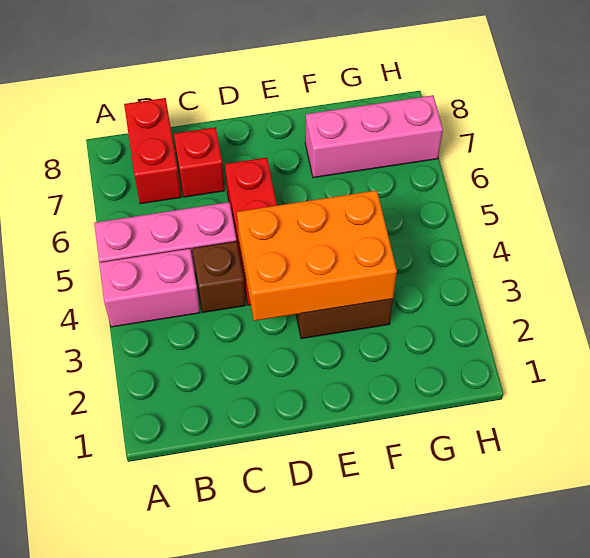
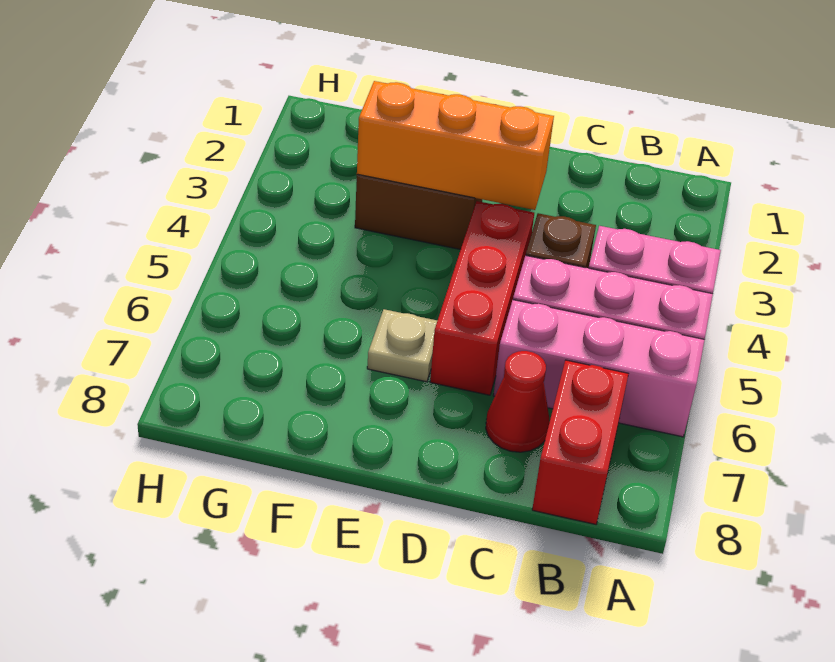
red brick C7 level 1 -> red cone C7 level 1
orange brick D3:F4 level 2 -> orange brick D3:F3 level 2
none -> tan plate E6 level 1
pink brick F7:H7 level 1 -> pink brick A6:C6 level 1

